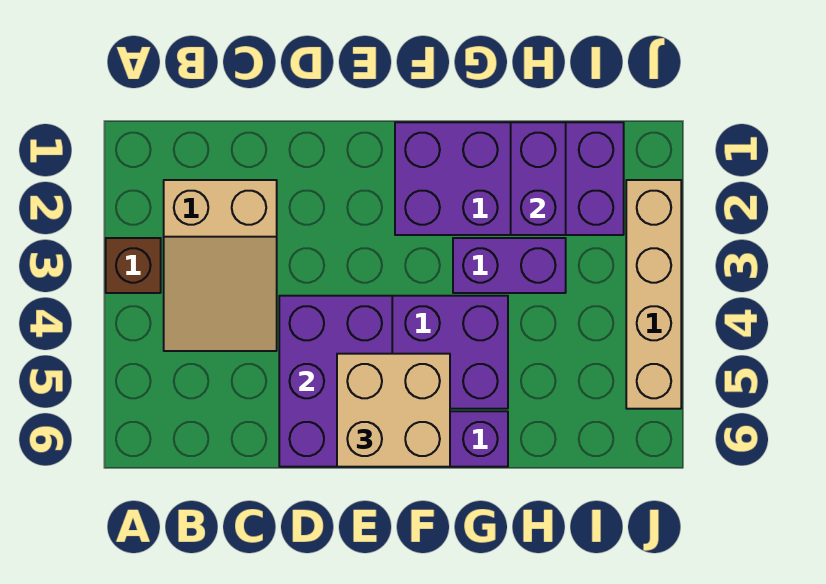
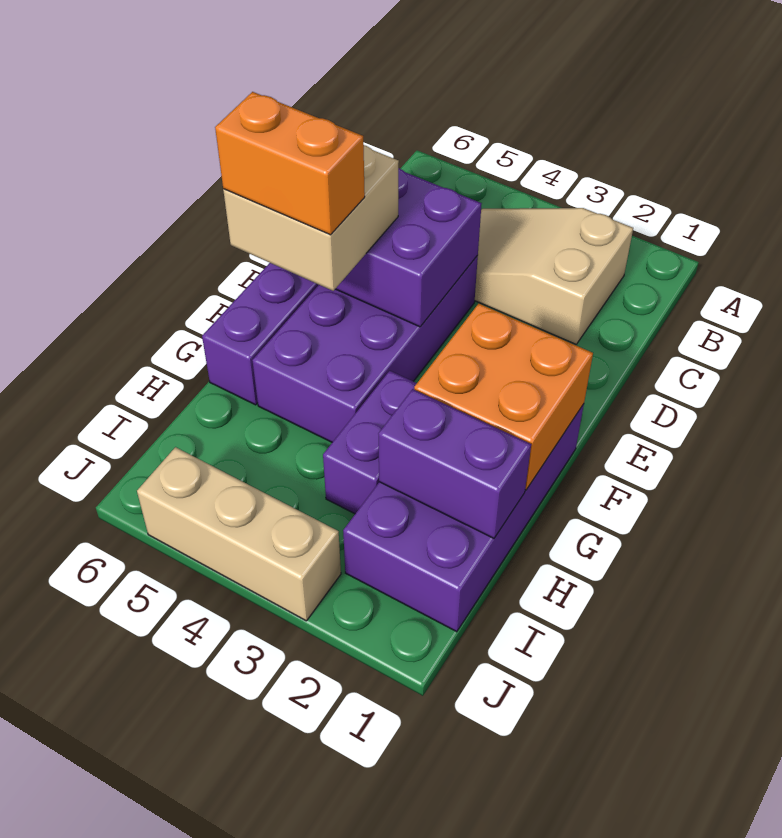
brown brick A3 level 1 -> none
none -> orange brick F1:G2 level 2
none -> orange brick F5:F6 level 4
tan brick J2:J5 level 1 -> tan brick J3:J5 level 1

